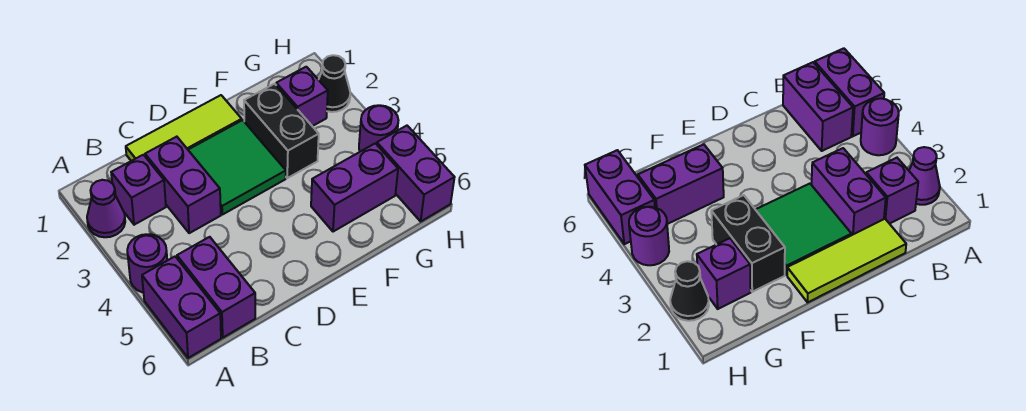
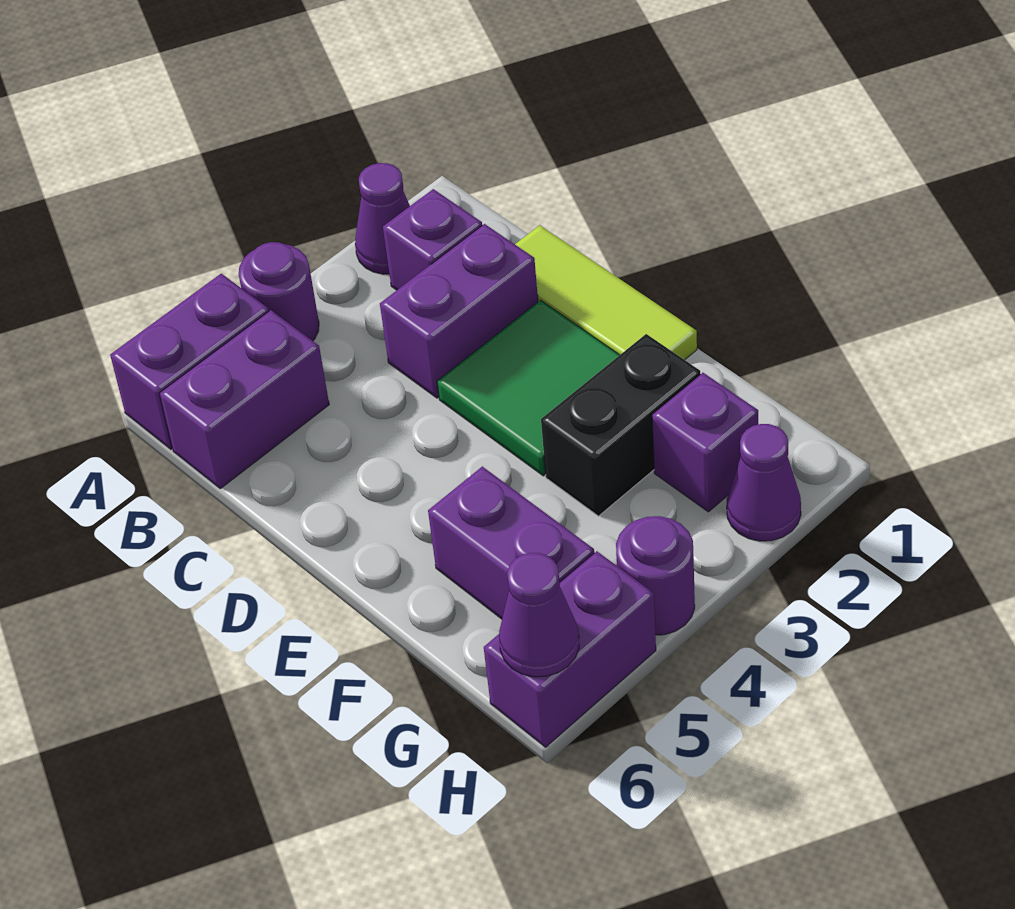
black cone H2 level 1 -> purple cone H2 level 1
none -> purple cone H6 level 2

